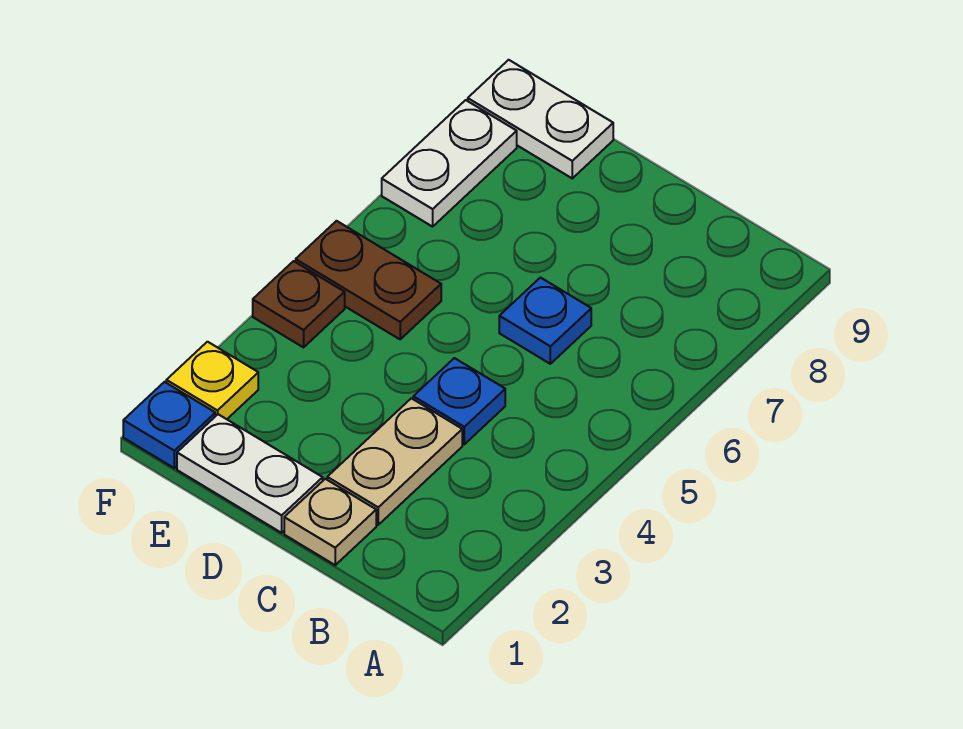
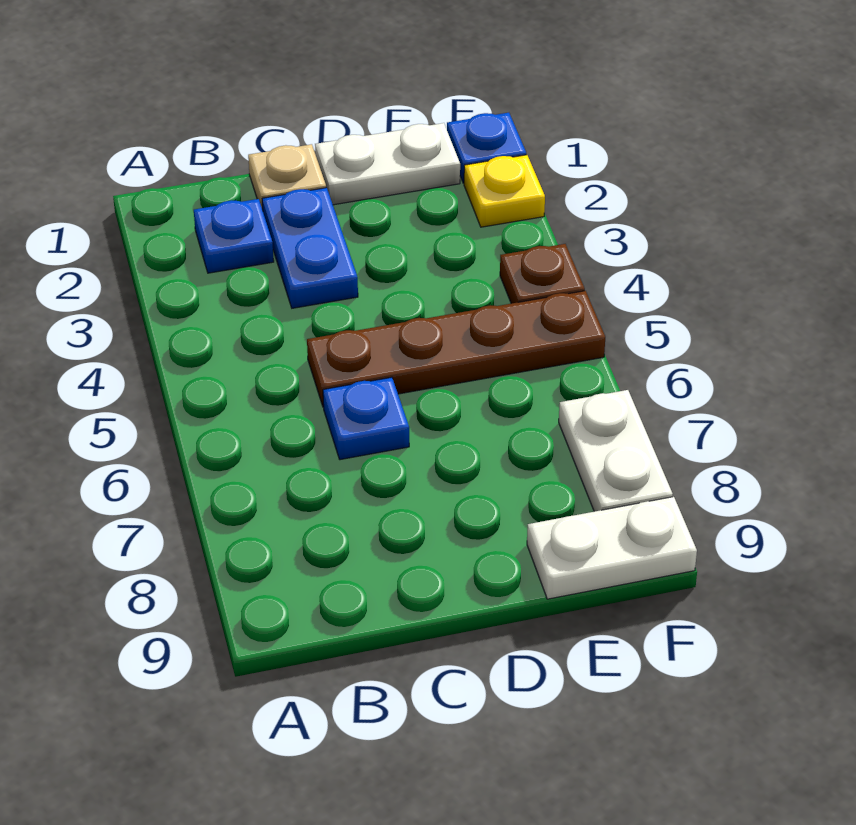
tan plate C2:C3 level 1 -> blue plate C2:C3 level 1
blue plate C4 level 1 -> blue plate B2 level 1
brown plate E5:F5 level 1 -> brown plate C5:F5 level 1

